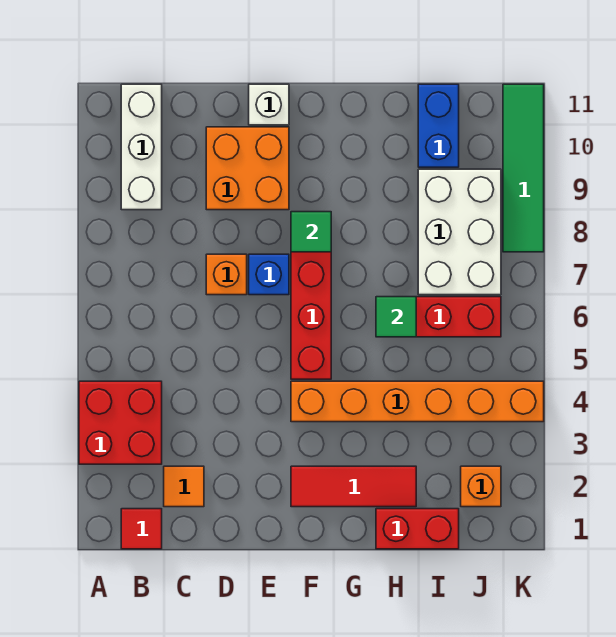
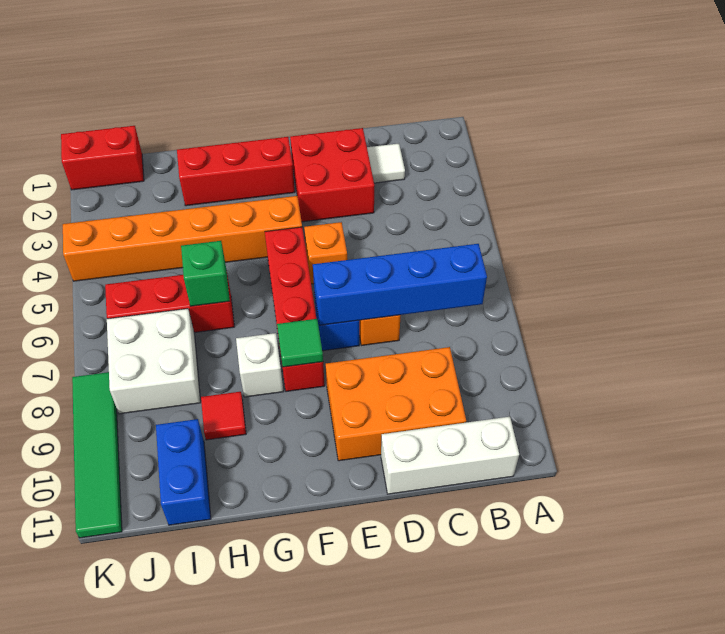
red brick A3:B4 level 1 -> red brick D2:E3 level 1
red tile B1 level 1 -> red tile H9 level 1
none -> blue brick B7:E7 level 2
white brick B9:B11 level 1 -> white brick B11:D11 level 1
orange tile C2 level 1 -> white tile C2 level 1
orange brick D9:E10 level 1 -> orange brick C9:E10 level 1
white brick E11 level 1 -> white brick G8 level 1
red tile F2:H2 level 1 -> red brick F2:H2 level 1
red brick H1:I1 level 1 -> red brick J1:K1 level 1
green tile H6 level 2 -> green brick H6 level 2
white brick I7:J9 level 1 -> white brick I7:J8 level 1
orange brick J2 level 1 -> orange brick E5 level 1

